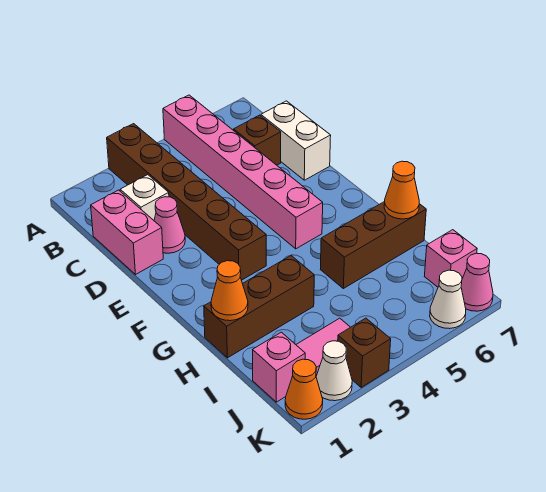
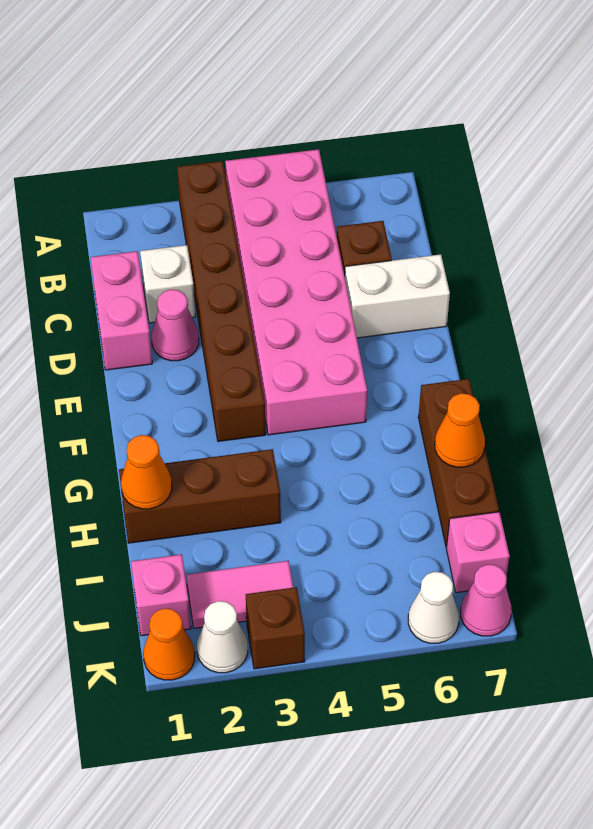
pink brick A5:F5 level 1 -> pink brick A4:F5 level 1
white brick C7:D7 level 1 -> white brick D6:D7 level 1
brown brick H5:H7 level 1 -> brown brick G7:I7 level 1

